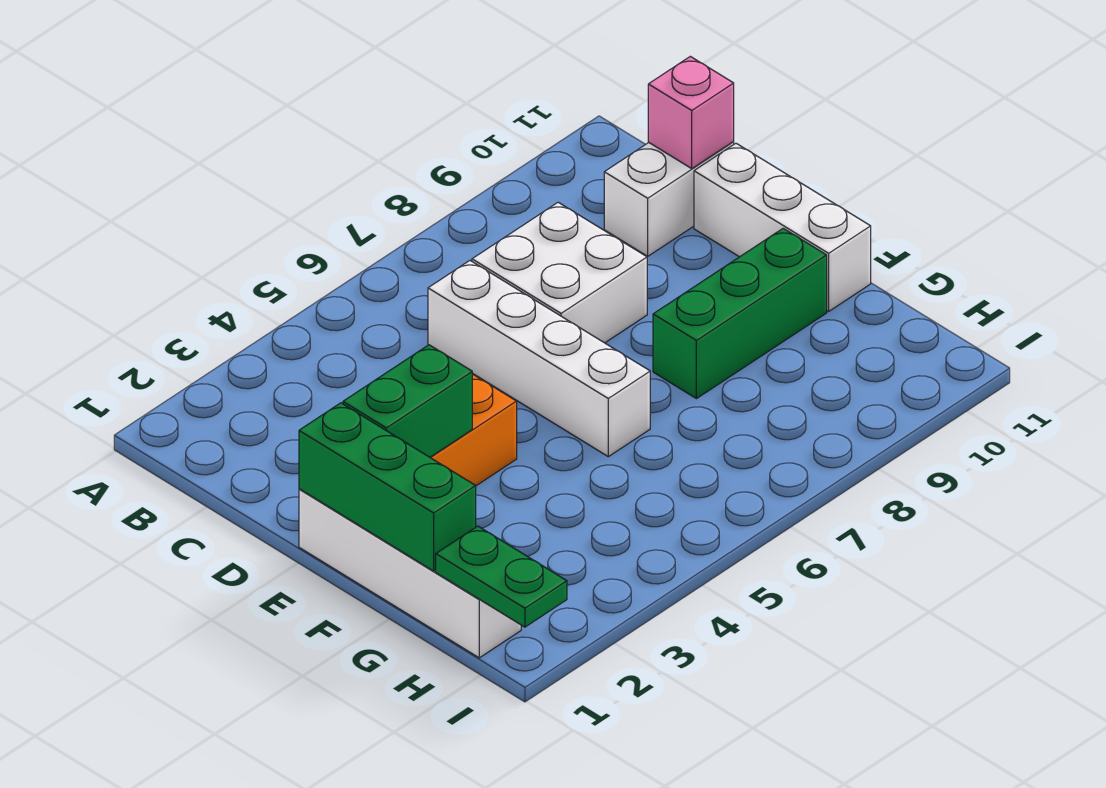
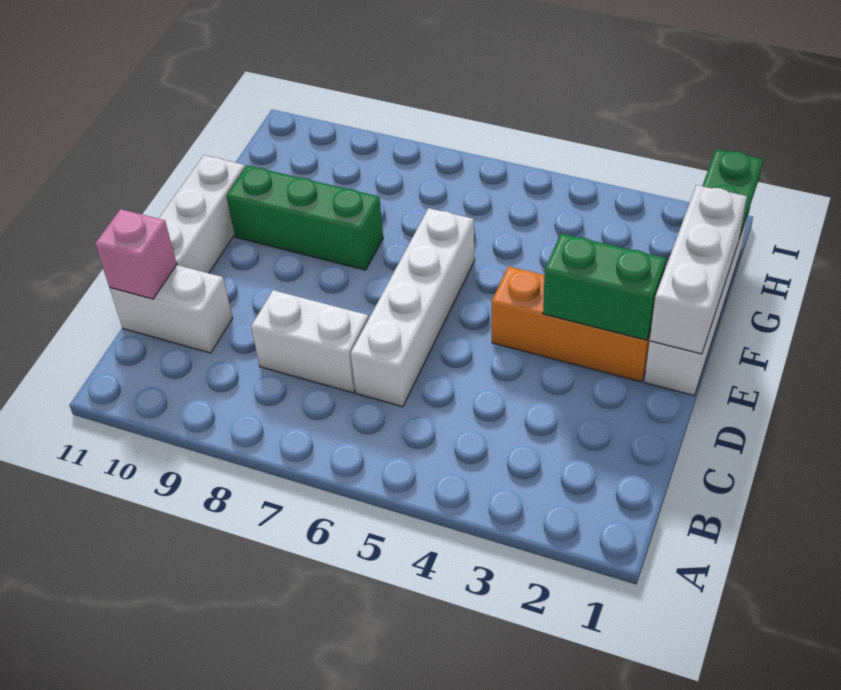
white brick C7:D8 level 1 -> white brick C7:C8 level 1
green brick E1:G1 level 2 -> white brick E1:G1 level 2

